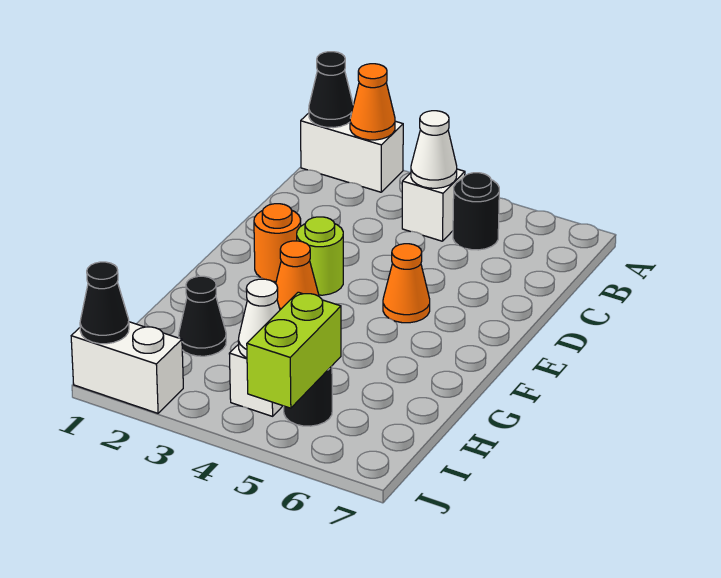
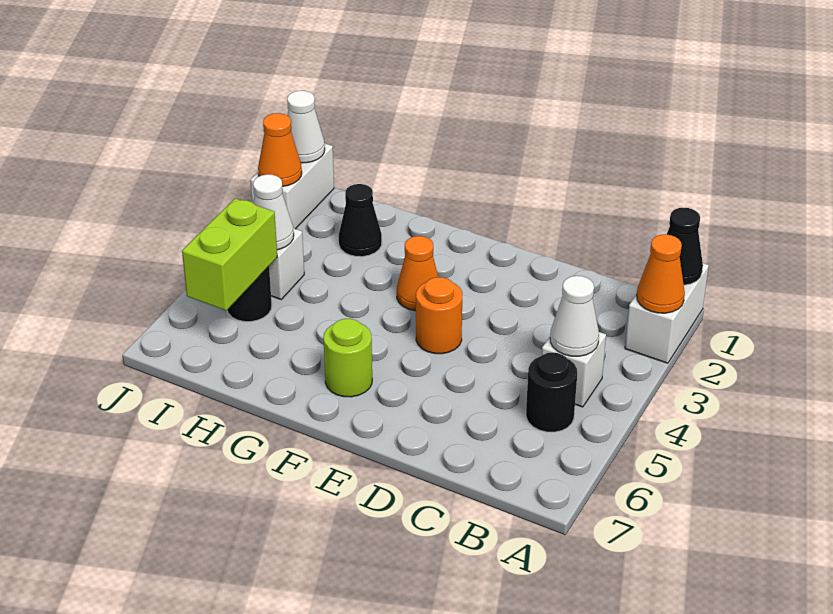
orange round brick E2 level 1 -> orange round brick E4 level 1
lime round brick E3 level 1 -> lime round brick F6 level 1
orange cone E5 level 1 -> orange cone J2 level 2
lime brick I5:J5 level 2 -> lime brick I5:I6 level 2
black cone J1 level 2 -> white cone J1 level 2

